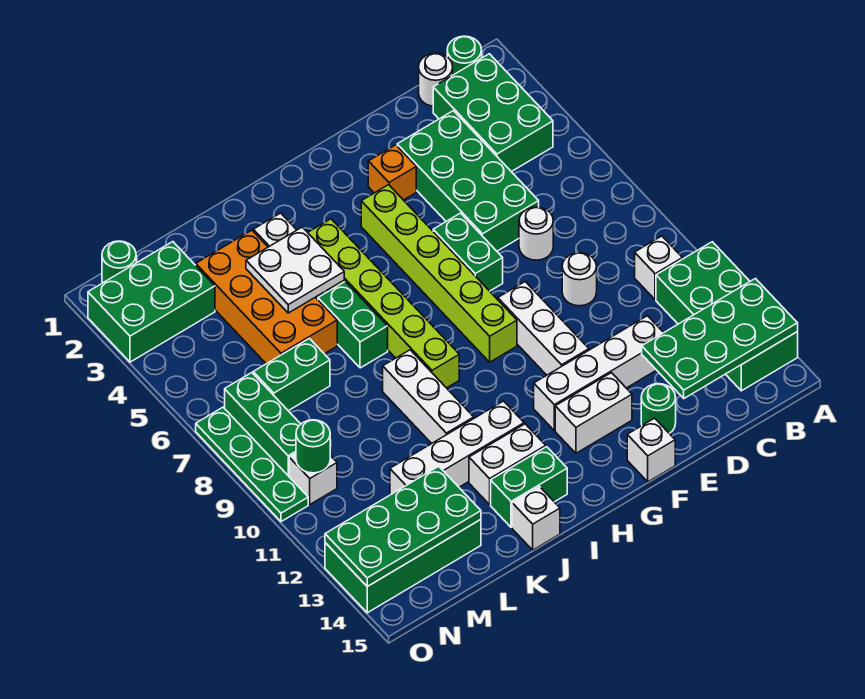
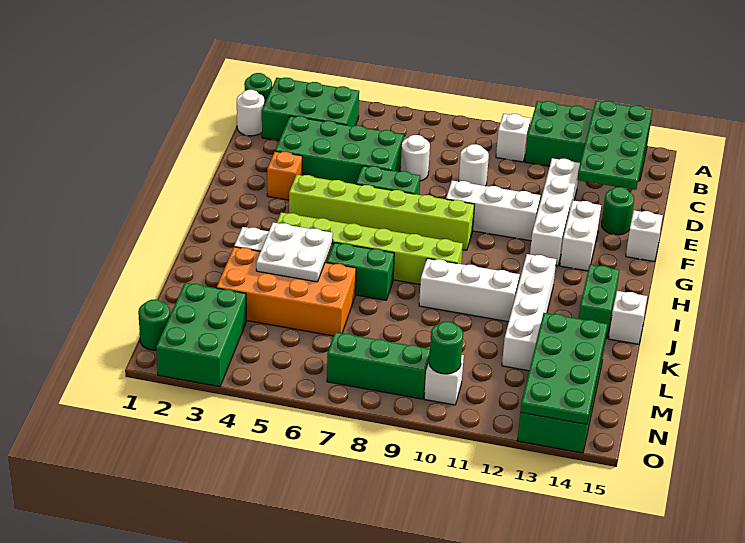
white brick I13:J13 level 1 -> none
green brick L7:M7 level 1 -> none
green plate O7:O10 level 1 -> none

